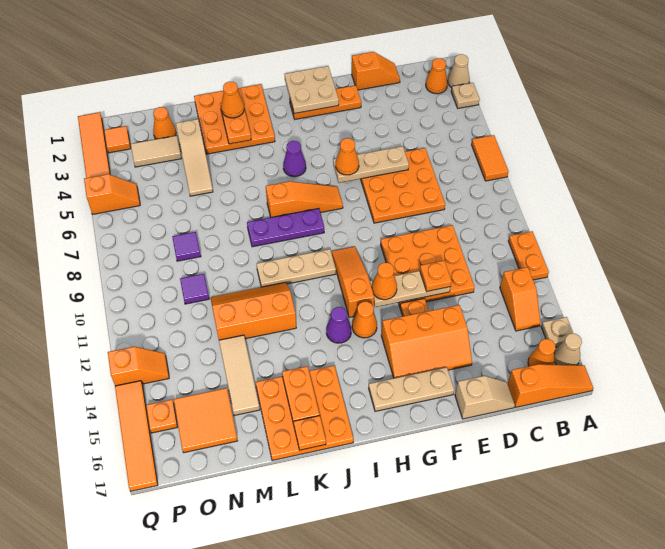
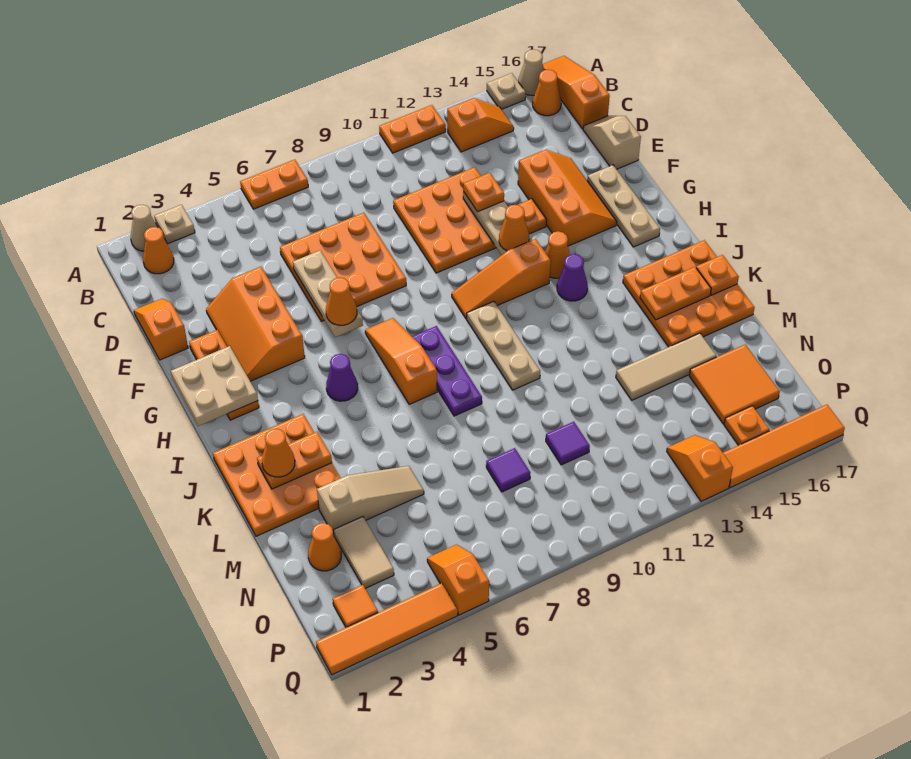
orange tile A6:A7 level 1 -> orange plate A6:A7 level 1
orange slope K11:M12 level 1 top 12 -> orange slope E3:G4 level 1 top 4

